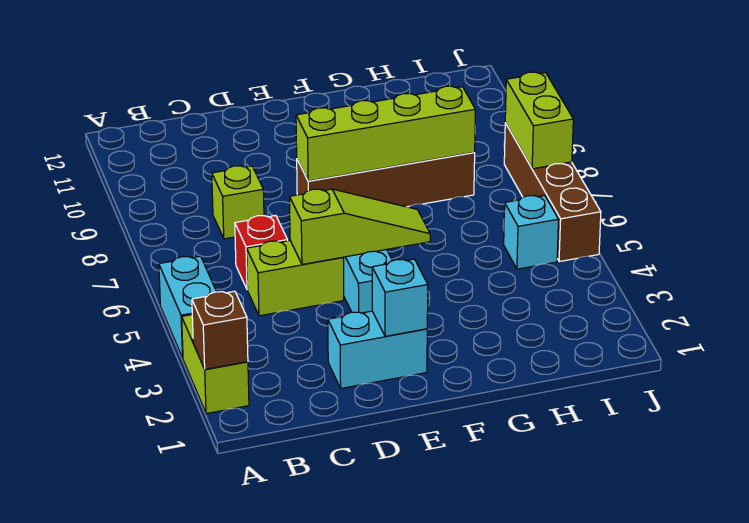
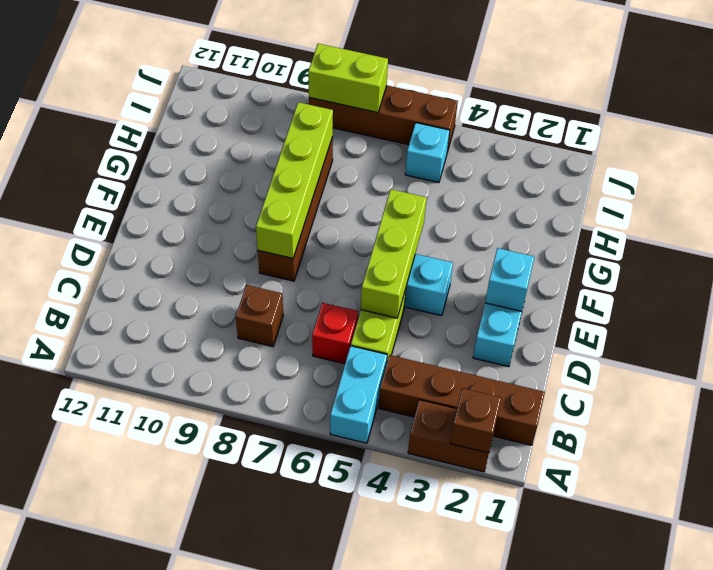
lime brick A2:A3 level 1 -> brown brick A2:A3 level 1
cyan brick A4:A5 level 1 -> cyan brick A5:B5 level 1
none -> brown brick B1:B4 level 1
lime brick C8 level 1 -> brown brick C8 level 1
lime slope D5:F5 level 2 top D -> lime brick D5:F5 level 2

